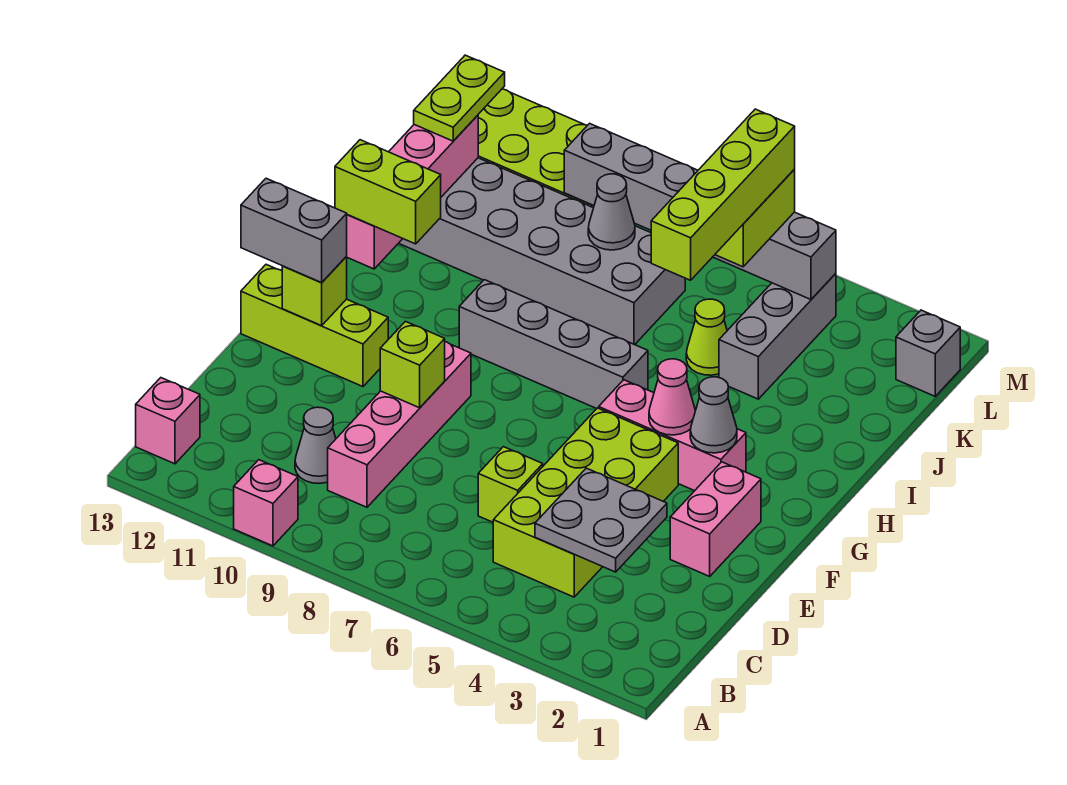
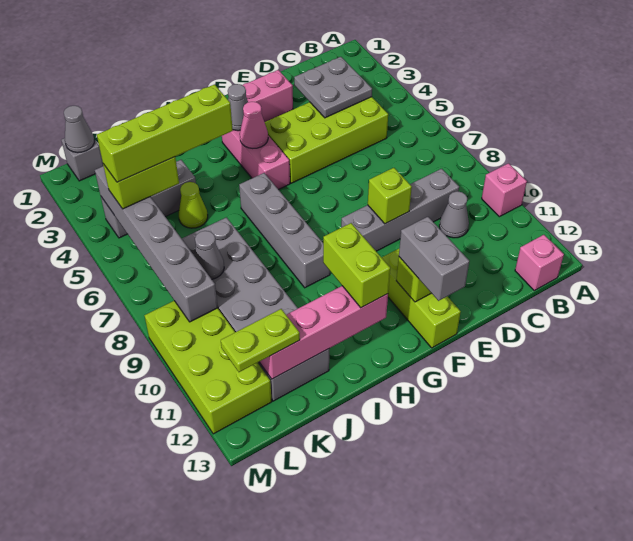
pink brick C9:F9 level 1 -> grey brick C9:F9 level 1
lime brick D6 level 1 -> none
none -> grey cone L1 level 2

